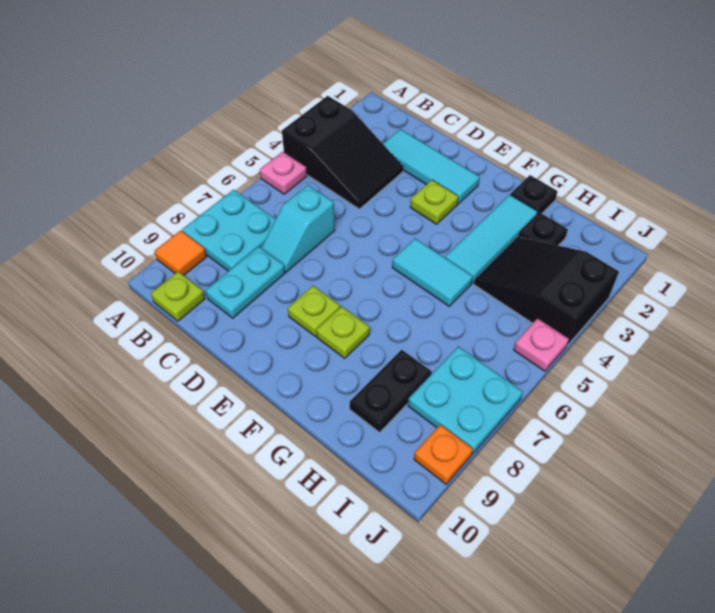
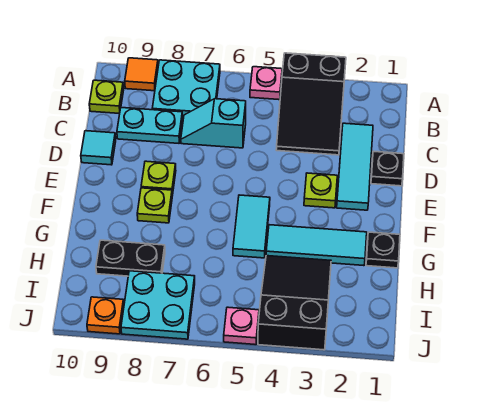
none -> cyan tile D10 level 1
black plate H2 level 1 -> black plate D1 level 1

